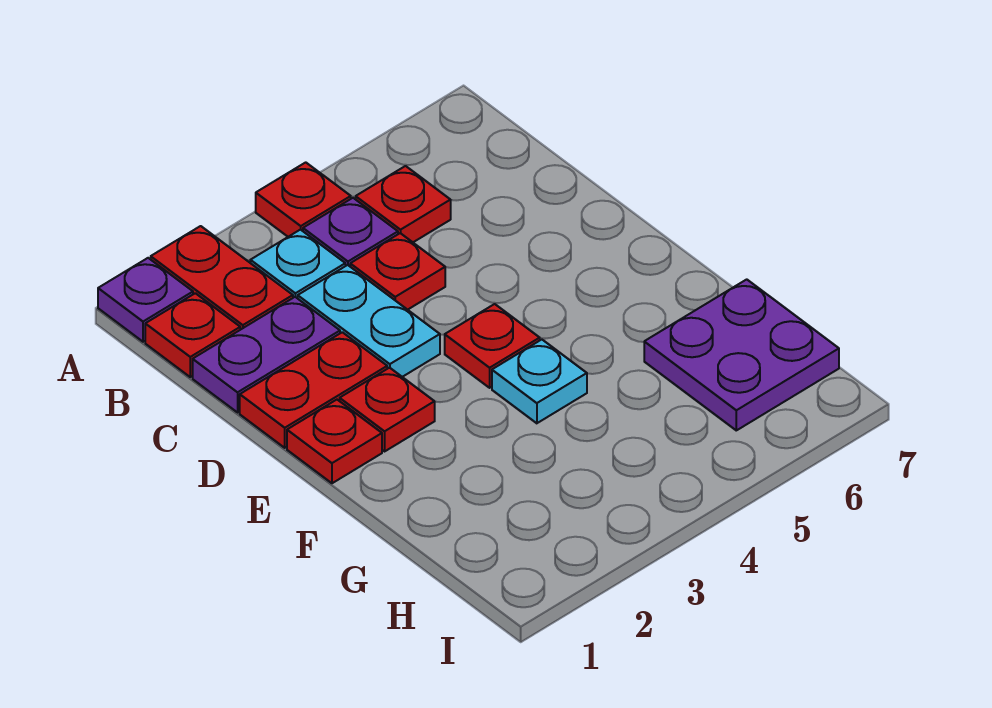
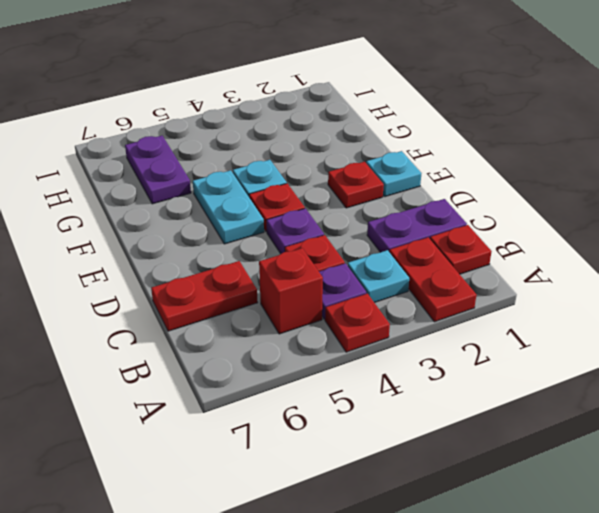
purple plate A1 level 1 -> purple plate D4 level 1
red plate B5 level 1 -> red brick B5 level 1
cyan plate C3:D3 level 1 -> cyan plate E5:F5 level 1
red plate D1:D2 level 1 -> red plate C6:C7 level 1
red plate E1 level 1 -> cyan plate E1 level 1
purple plate G6:H7 level 1 -> purple plate G6:H6 level 1

